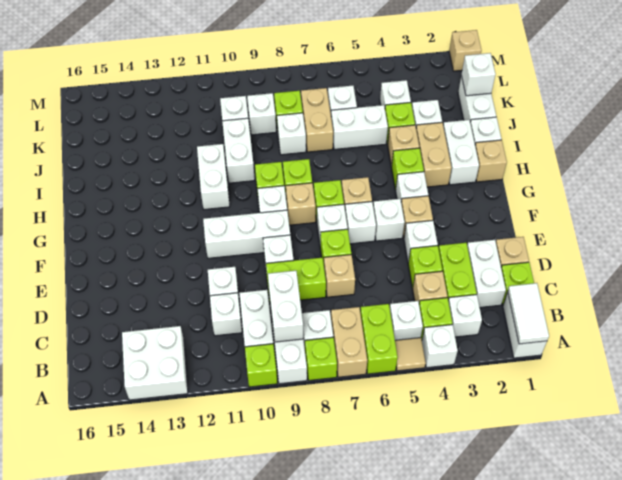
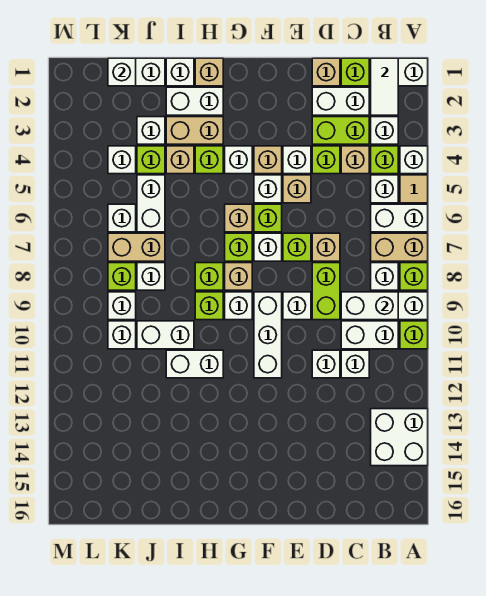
white tile A1:B1 level 2 -> white tile B1:B2 level 2
lime brick A6:B6 level 1 -> white brick A6:B6 level 1
white brick F6 level 1 -> lime brick F6 level 1
tan brick M1 level 1 -> tan brick E5 level 1

